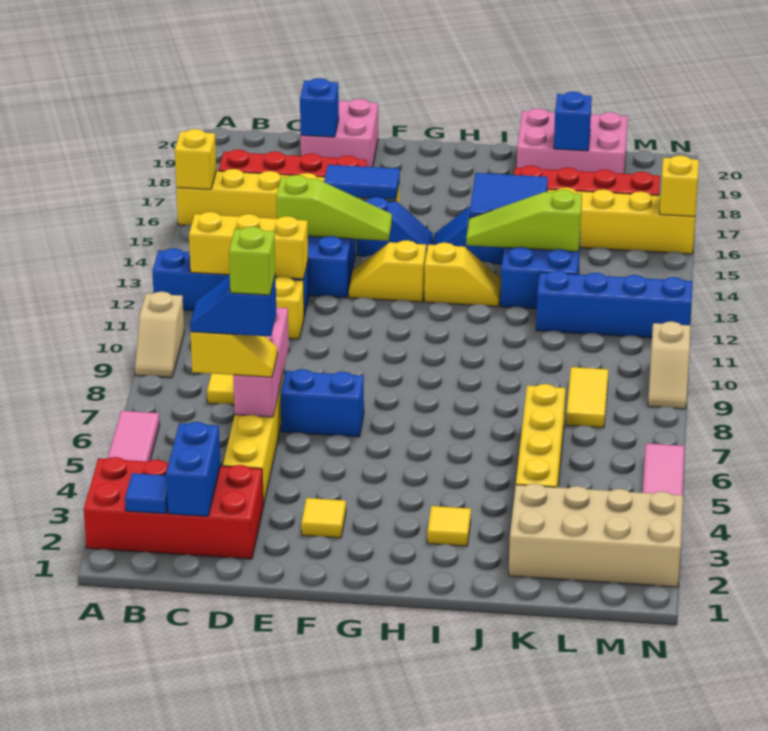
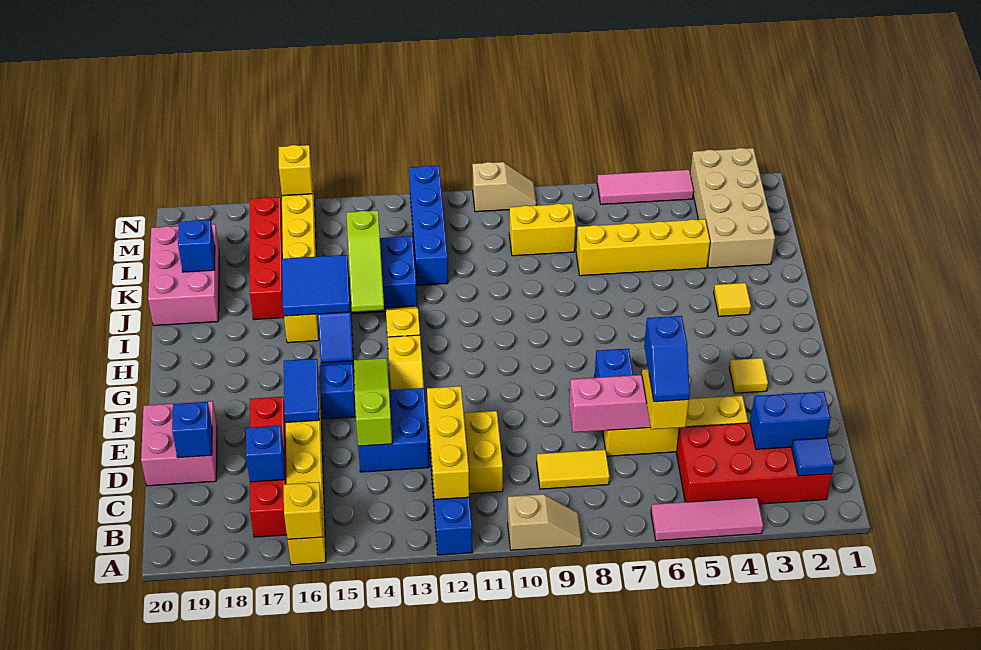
red brick A2:D3 level 1 -> red brick B2:C5 level 1
none -> blue brick C17 level 2
lime brick D6 level 5 -> none
yellow tile L8:L9 level 1 -> yellow brick L8:L9 level 1

